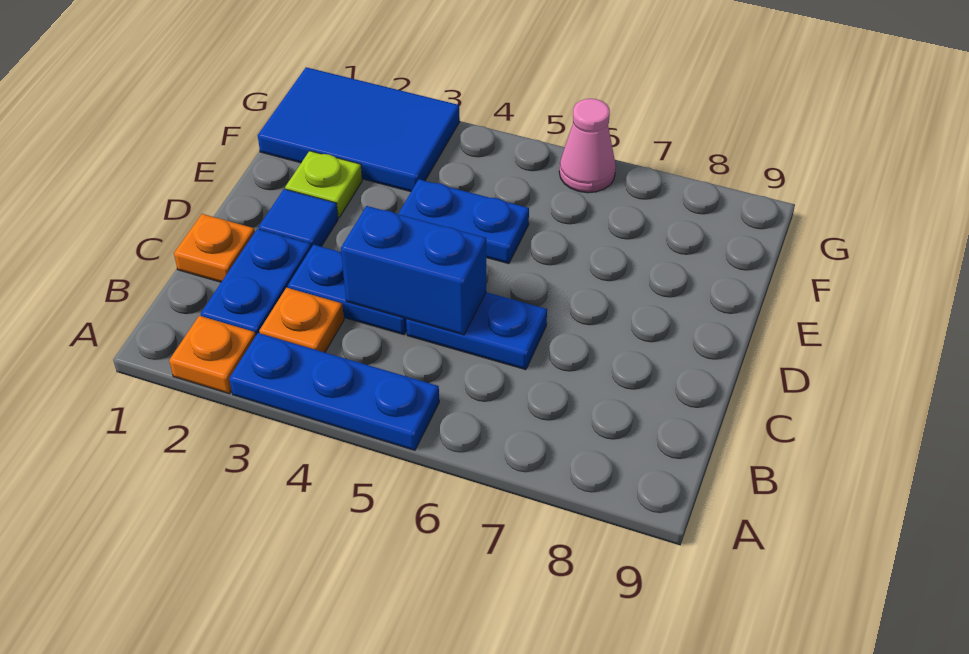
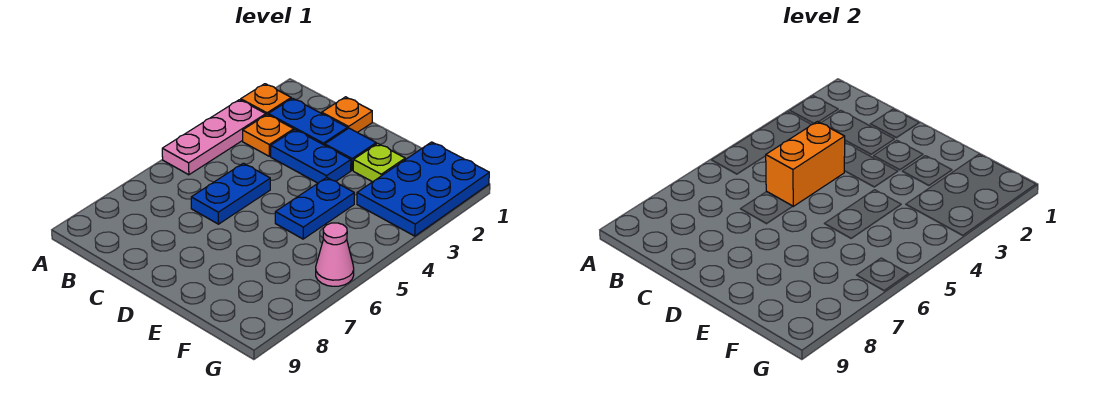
blue plate A3:A5 level 1 -> pink plate A3:A5 level 1
blue plate C3:C4 level 1 -> blue plate C3:D3 level 1
blue brick C4:C5 level 2 -> orange brick C4:C5 level 2
blue tile F1:G3 level 1 -> blue plate F1:G3 level 1

